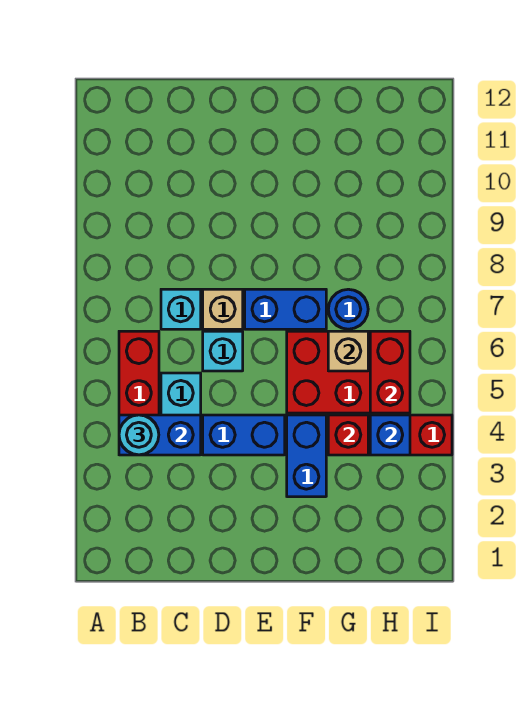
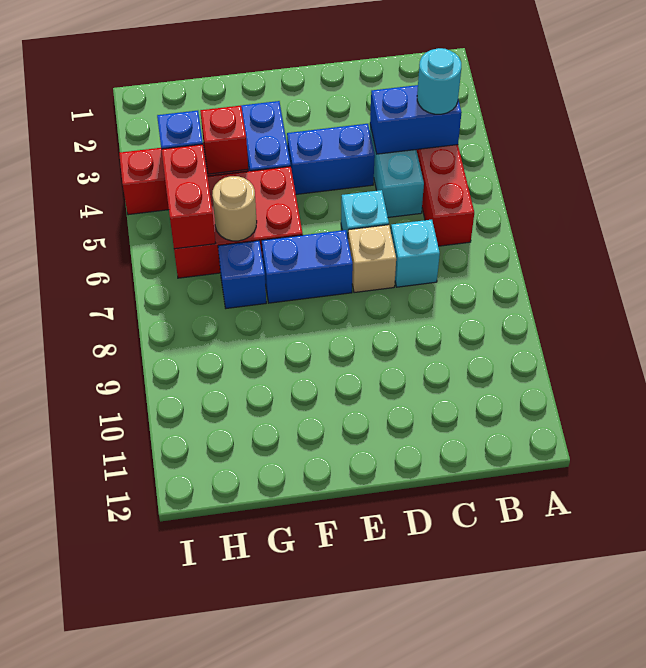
tan brick G6 level 2 -> tan round brick G6 level 2
blue round brick G7 level 1 -> blue brick G7 level 1

